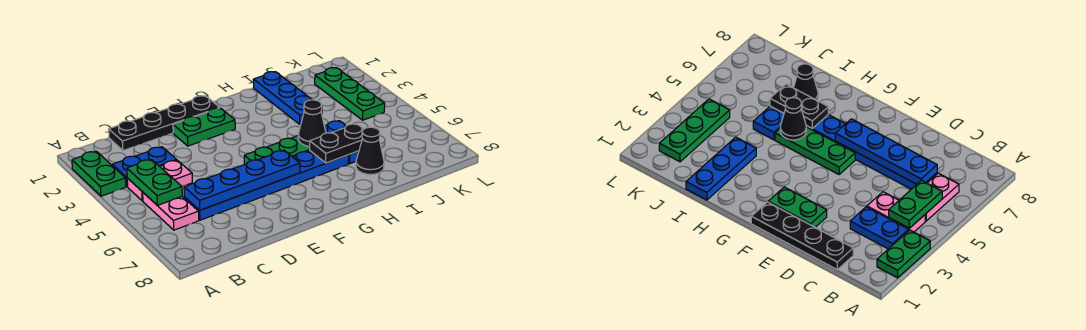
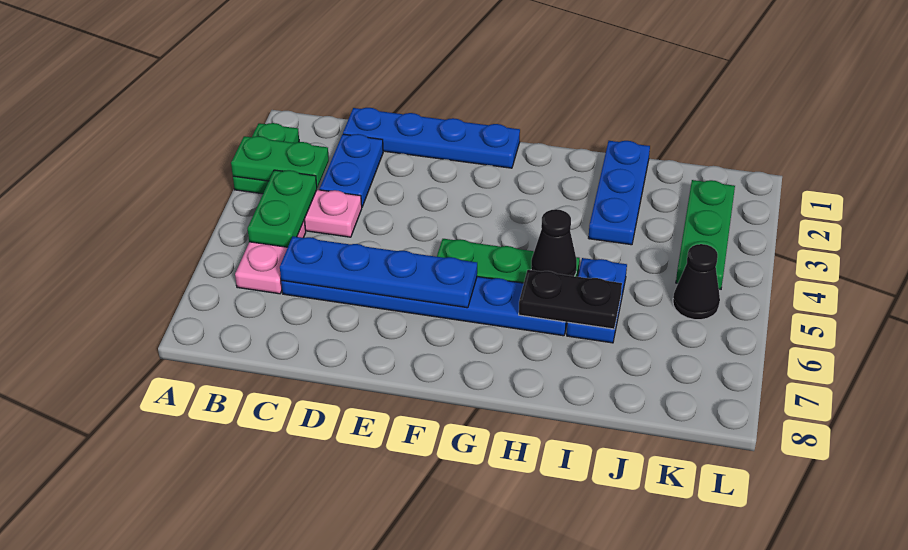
blue plate B3:C3 level 1 -> blue plate C2:C3 level 1
black plate C1:F1 level 1 -> blue plate C1:F1 level 1
green plate E2:F2 level 1 -> green plate A3:B3 level 2
black cone I7 level 1 -> black cone K5 level 1

